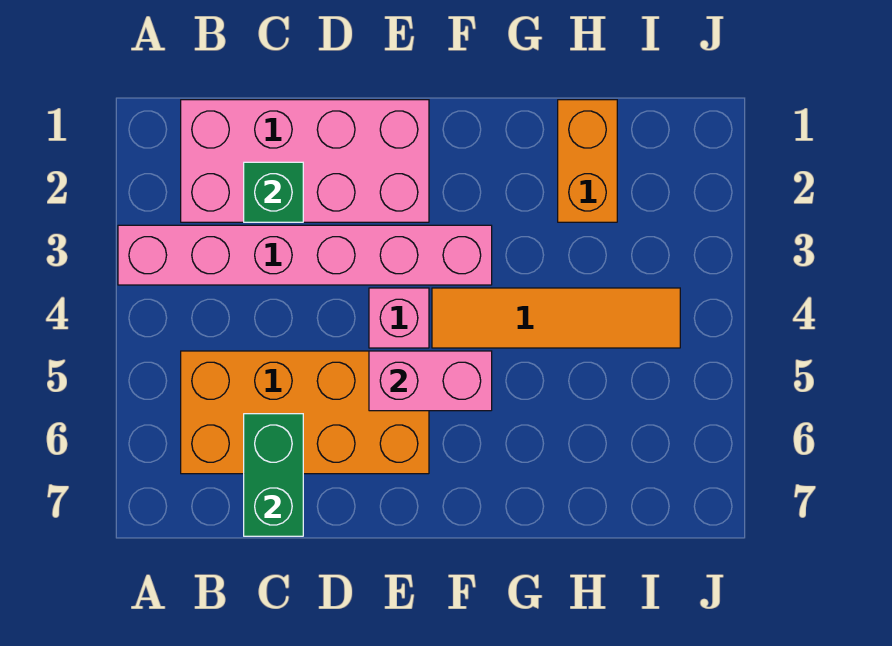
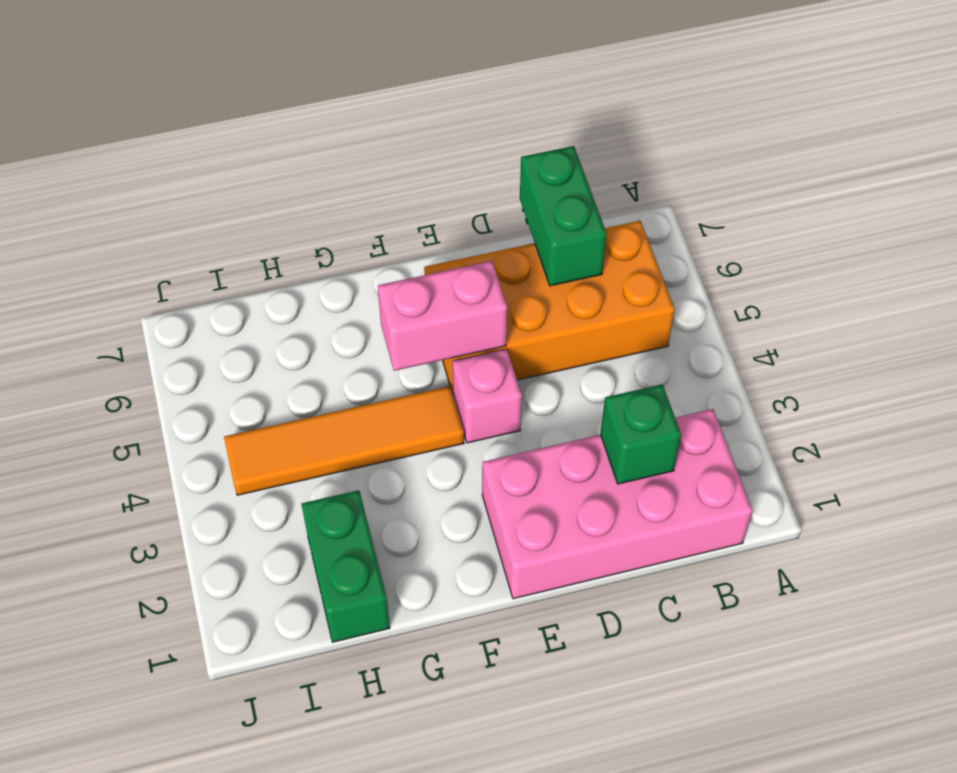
pink brick A3:F3 level 1 -> none
orange brick H1:H2 level 1 -> green brick H1:H2 level 1

